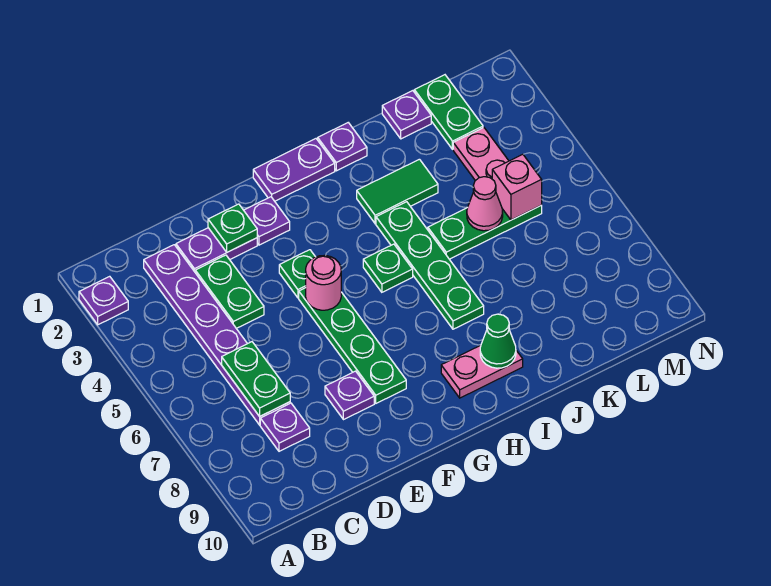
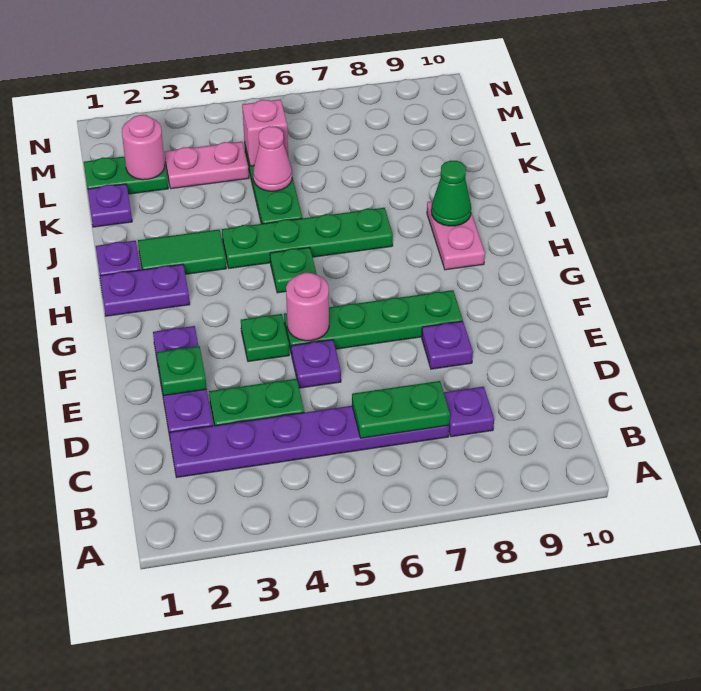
purple plate A2 level 1 -> purple plate E5 level 1
purple plate G1:H1 level 1 -> purple plate H1:H2 level 1
green tile I3:J3 level 1 -> green tile I2:I3 level 1
none -> pink round brick L2 level 2

